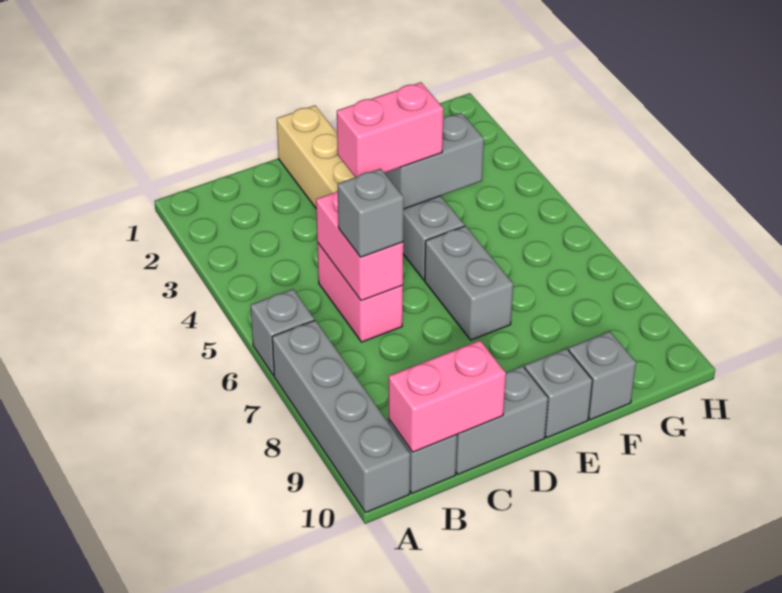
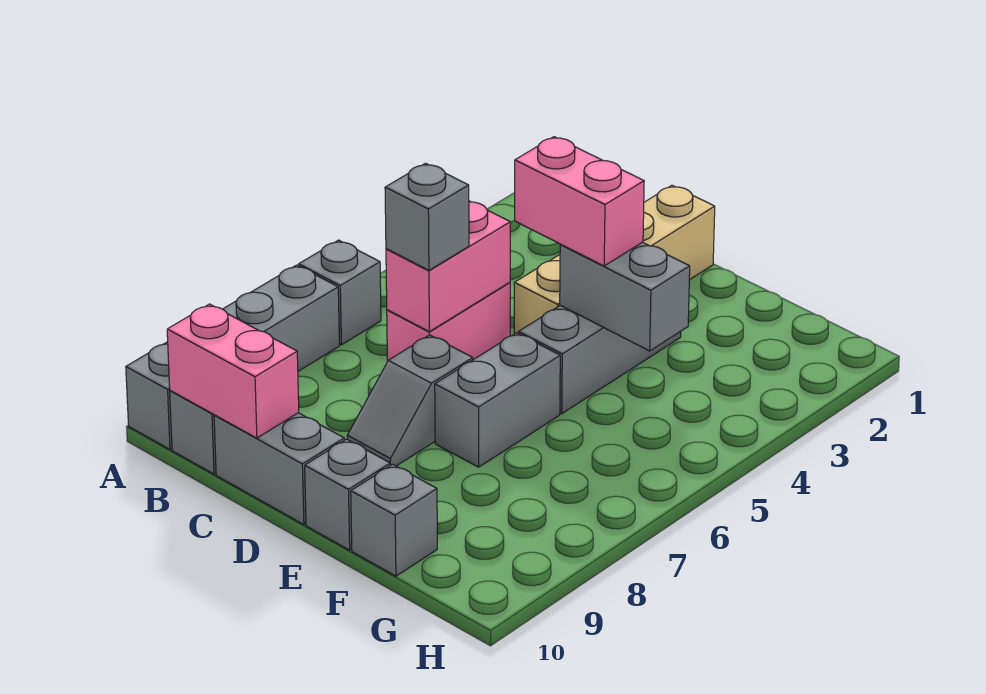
none -> grey slope D7:D8 level 1 top 7

